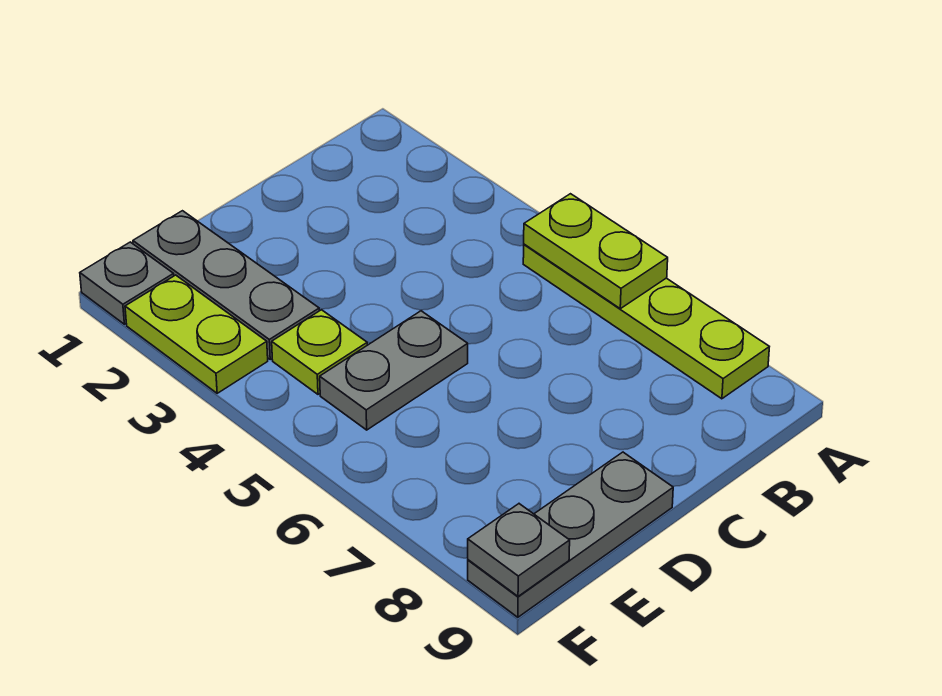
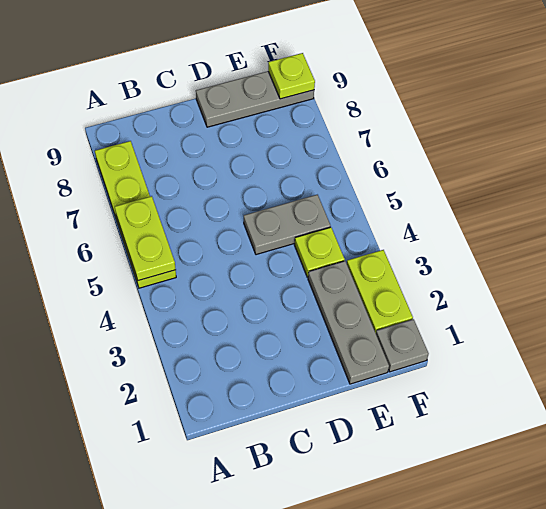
grey plate F9 level 2 -> lime plate F9 level 2

